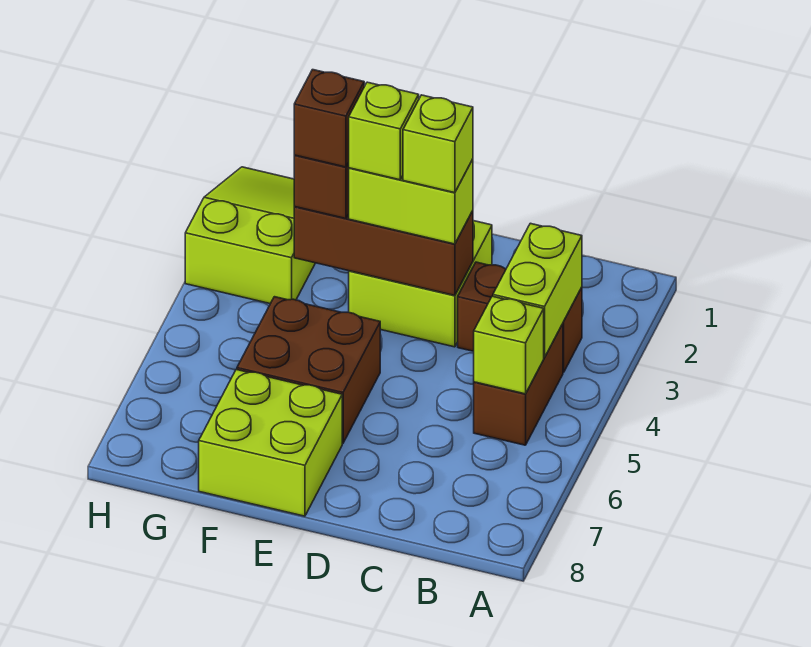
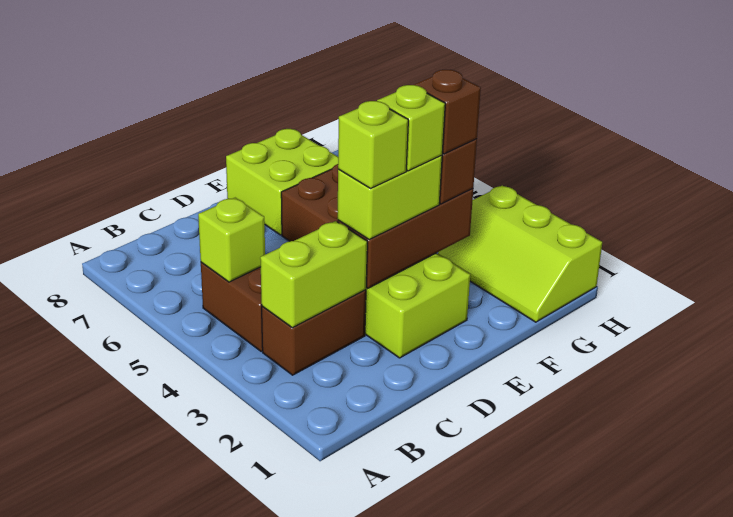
lime brick B3:B4 level 2 -> lime brick B3:C3 level 2
lime slope G1:H3 level 1 top 3 -> lime slope G1:H3 level 1 top H

